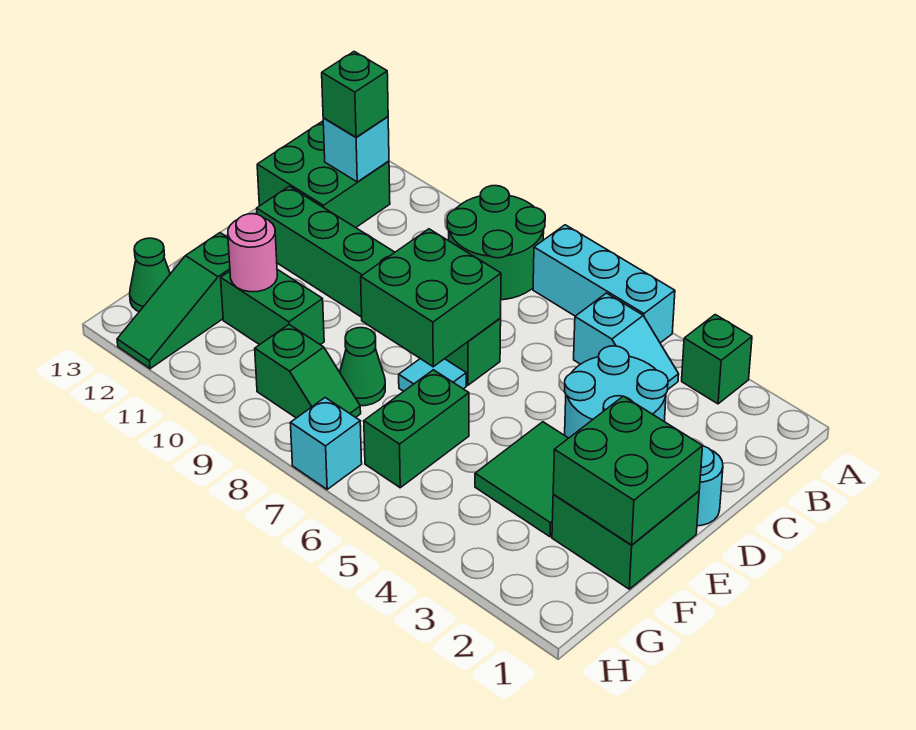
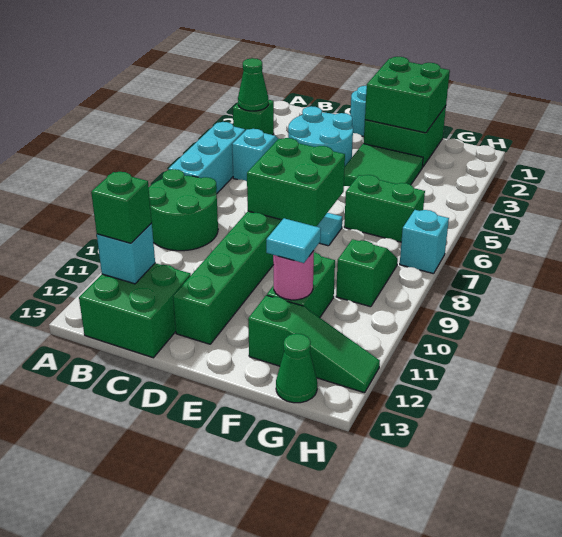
green cone F8 level 1 -> green cone A3 level 2
none -> cyan tile F11 level 3

